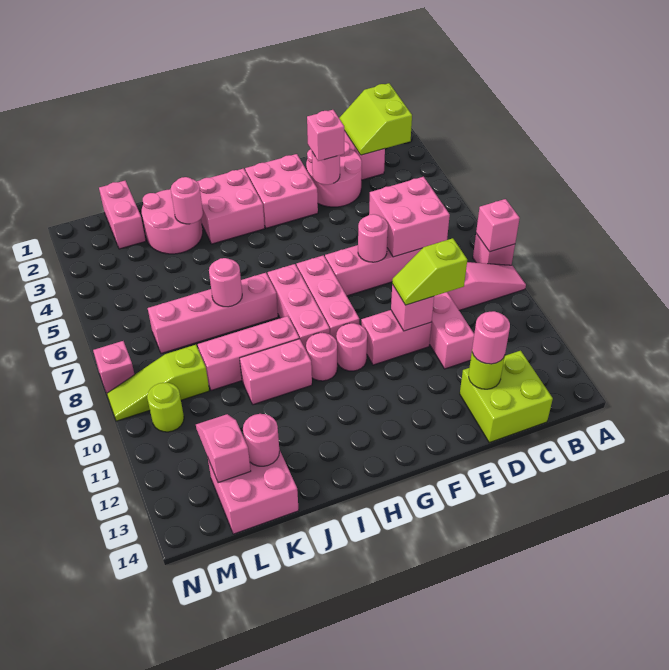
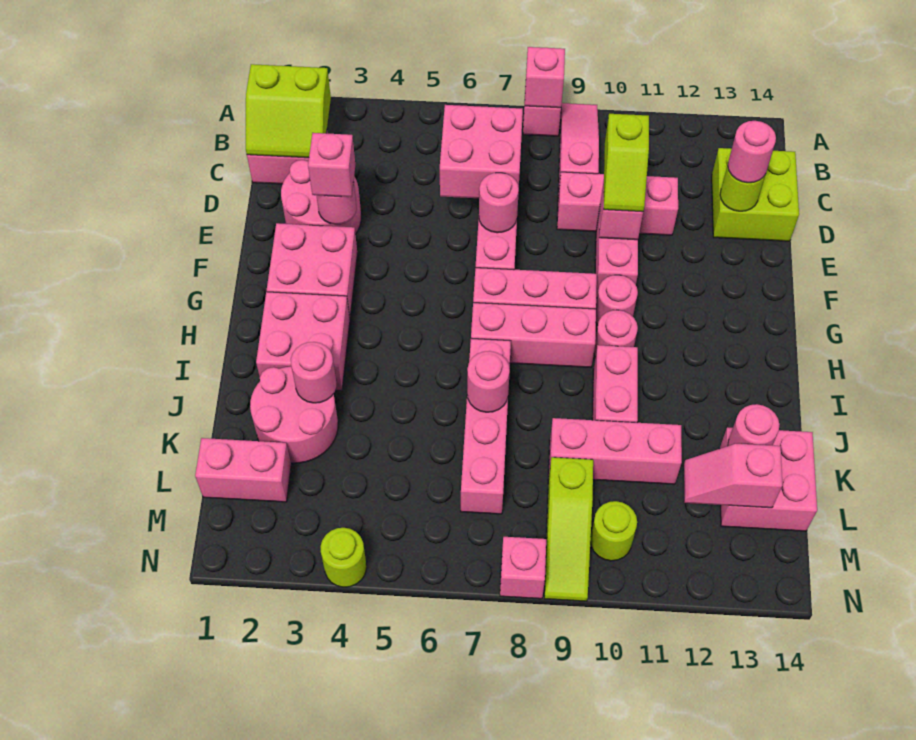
pink brick I9:K9 level 1 -> pink brick K9:K11 level 1
none -> lime round brick N4 level 1

